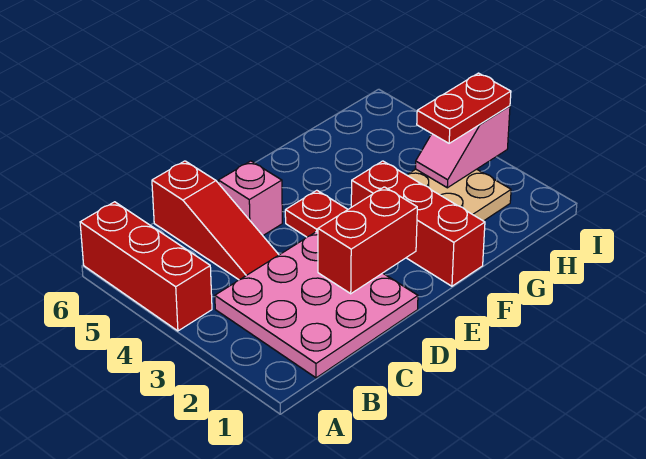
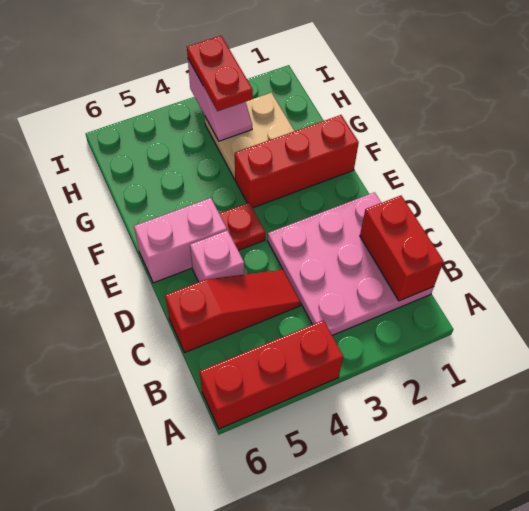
red brick D2:E2 level 2 -> red brick B1:C1 level 2
none -> pink brick E5:E6 level 1

